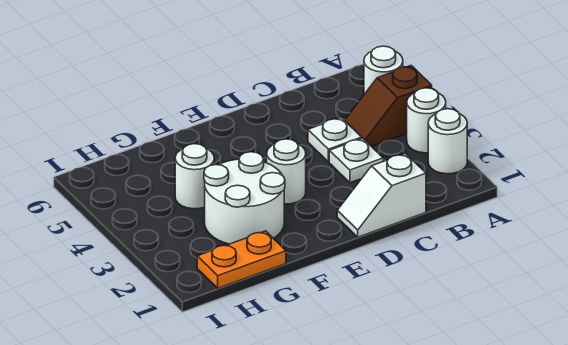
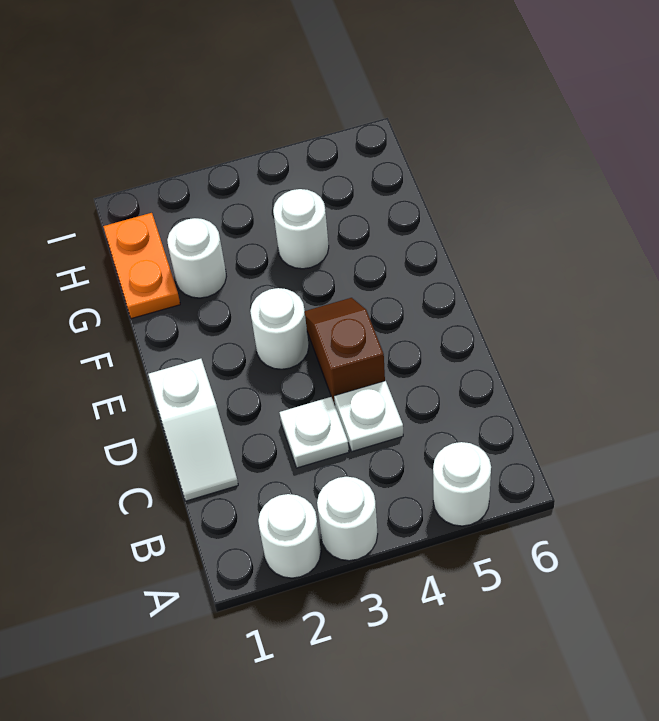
brown slope A4:B4 level 1 top A -> brown slope D4:E4 level 1 top D
white slope C1:D1 level 1 top C -> white slope C1:D1 level 1 top D
white round brick F2:G3 level 1 -> white round brick G2 level 1

